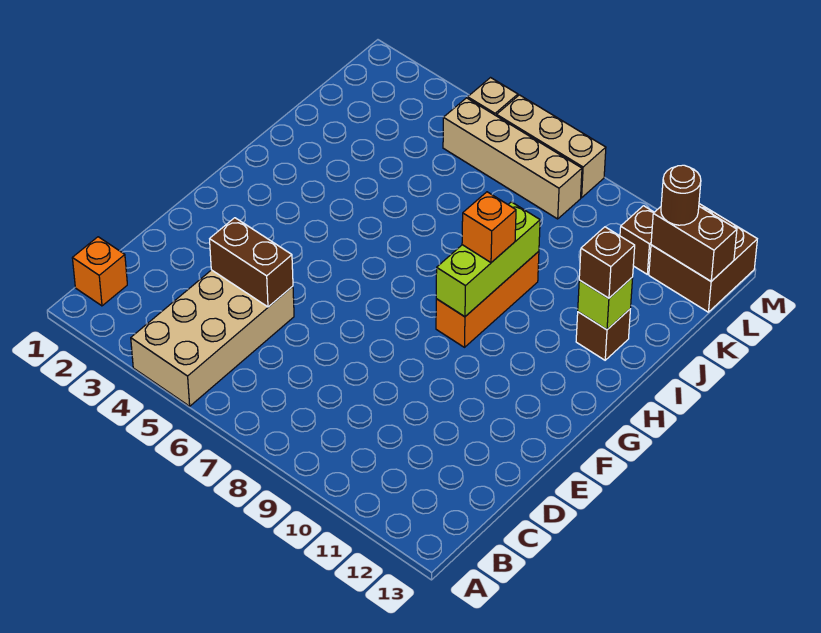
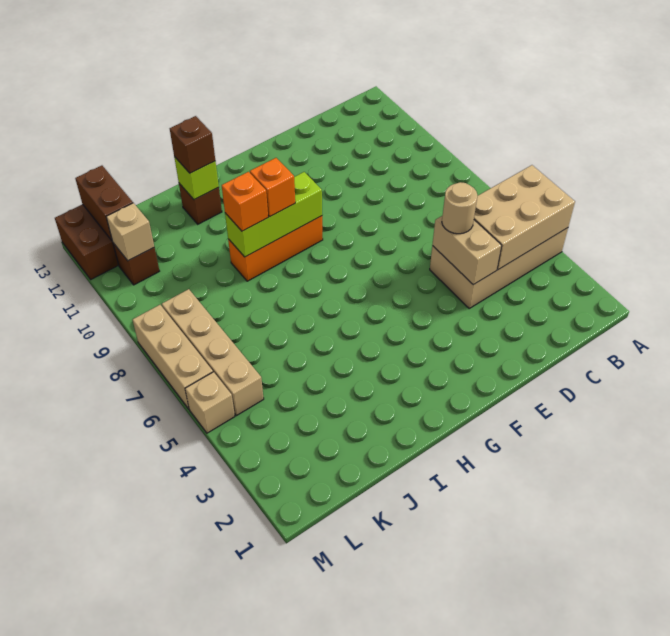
none -> tan brick A4:C5 level 2
orange brick B1 level 1 -> orange brick I9 level 3
brown brick D4:D5 level 2 -> tan brick D4:D5 level 2
none -> tan round brick D5 level 3
none -> tan brick L11 level 2
brown round brick L12 level 3 -> none

